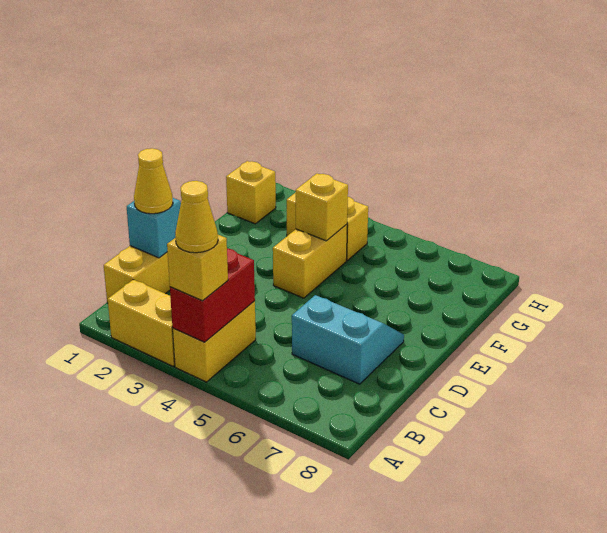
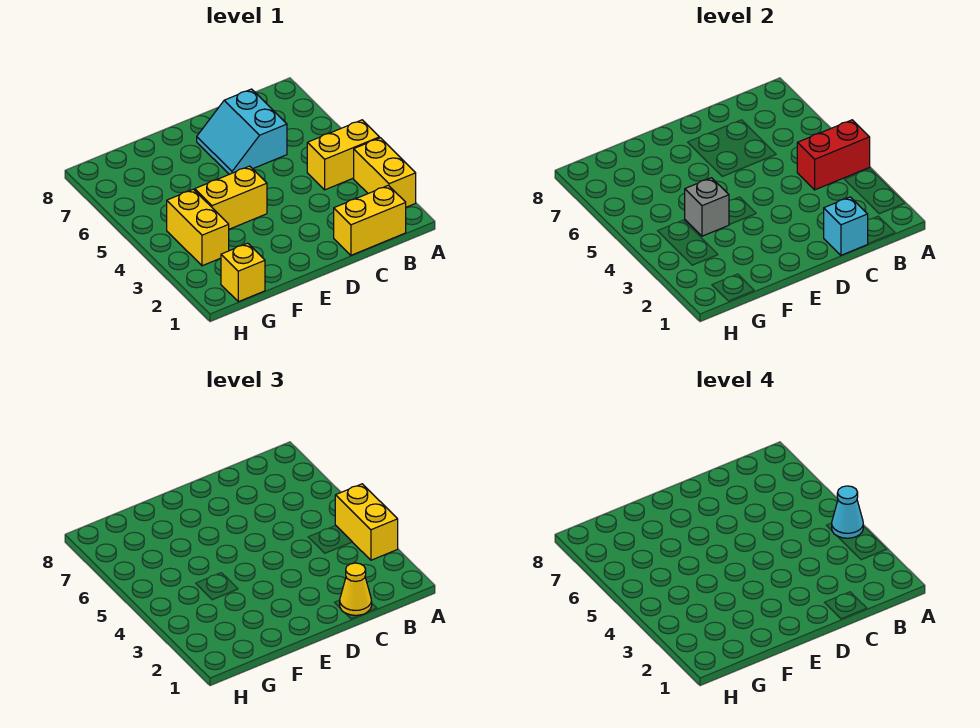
yellow brick A4 level 3 -> yellow brick A3:A4 level 3
yellow cone A4 level 4 -> cyan cone A4 level 4
yellow brick F4 level 2 -> grey brick F4 level 2

